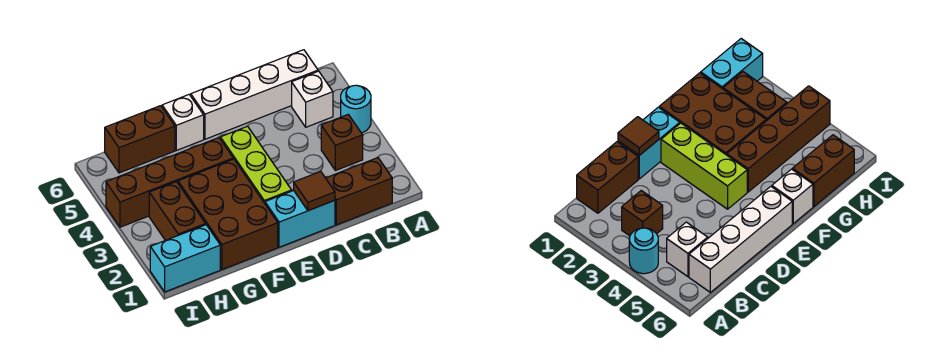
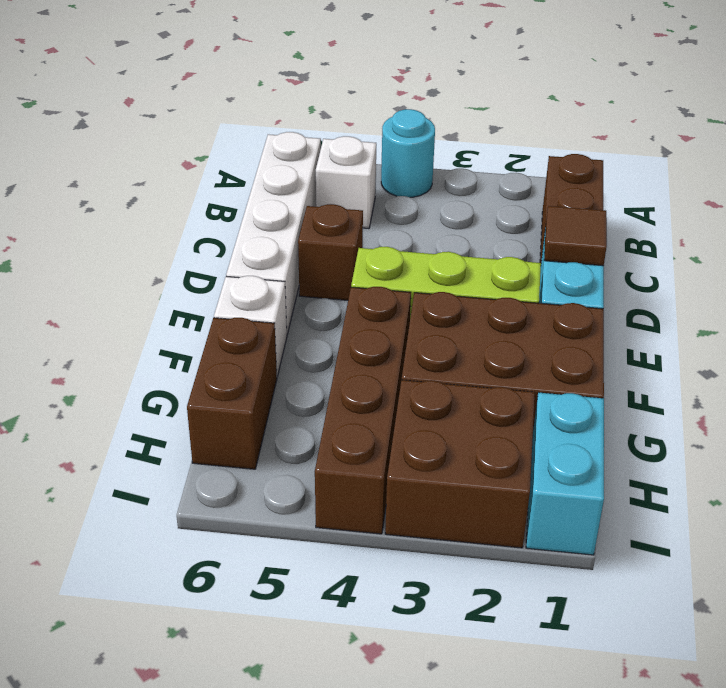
brown brick B3 level 1 -> brown brick D5 level 1
brown brick H2:H3 level 1 -> brown brick H2:I3 level 1

